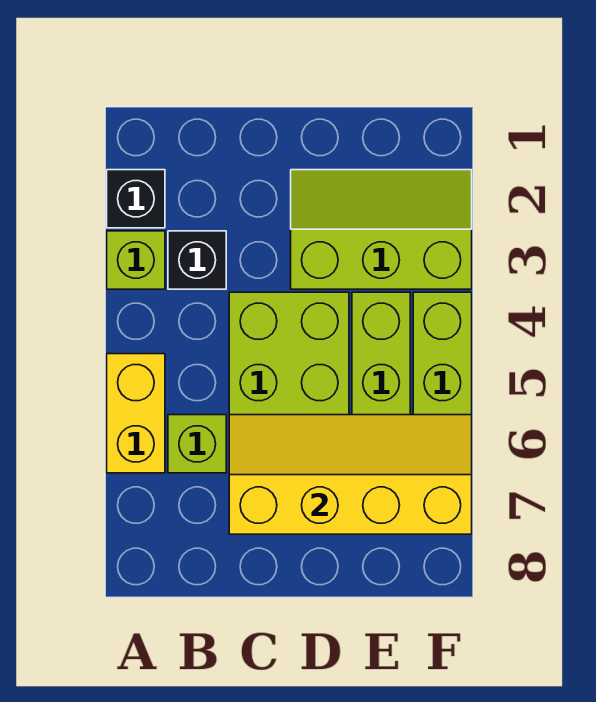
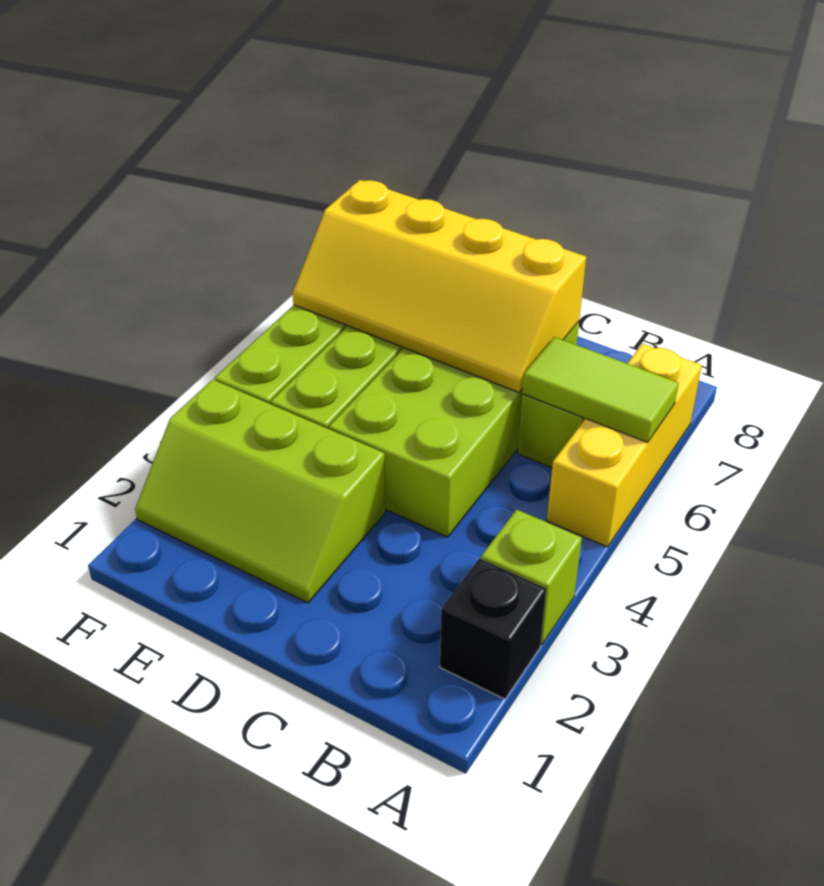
yellow brick A5:A6 level 1 -> yellow brick A5:A7 level 1
none -> lime tile A6:B6 level 2
black brick B3 level 1 -> none

